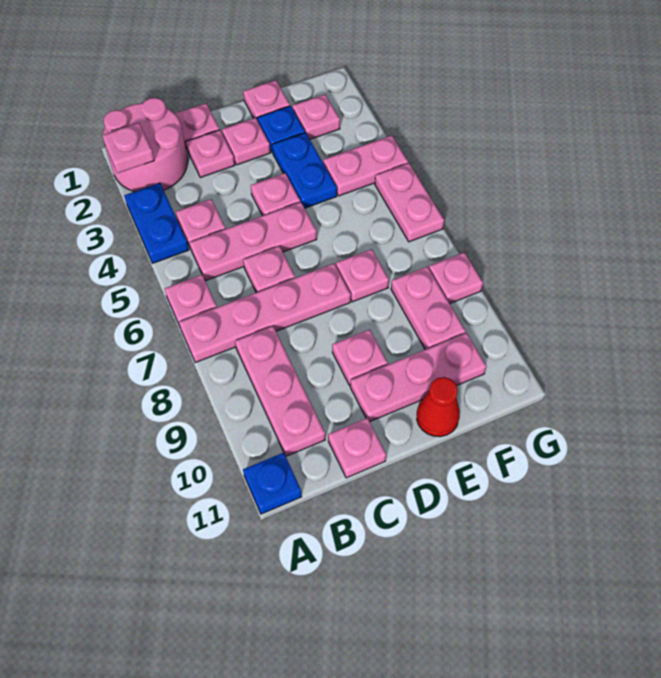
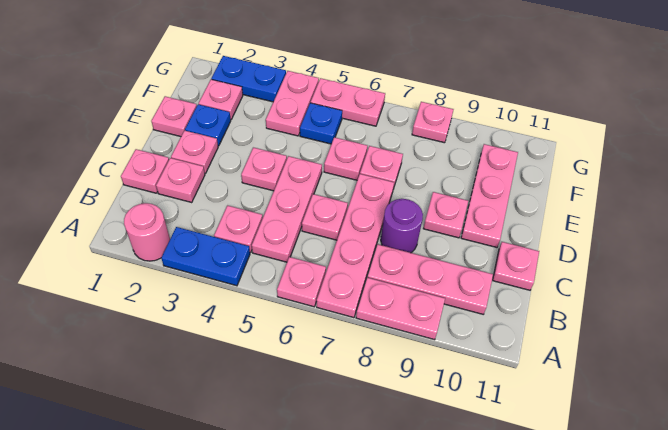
pink round brick A1:B2 level 1 -> pink round brick A2 level 1
pink plate A2 level 2 -> pink plate E6 level 1
blue plate A11 level 1 -> blue plate F5 level 1
none -> purple round brick C8 level 1
blue plate E3:E4 level 1 -> blue plate G2:G3 level 1
red cone E11 level 1 -> none
pink plate F8:F9 level 1 -> pink plate A8:A9 level 1

